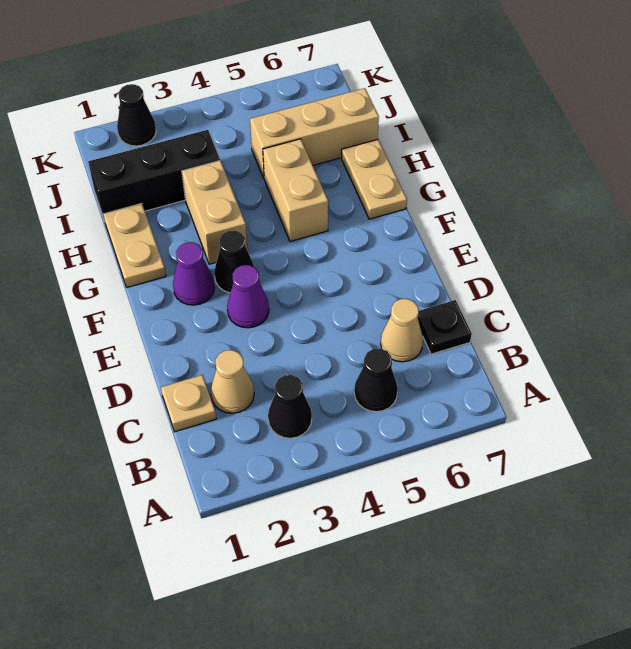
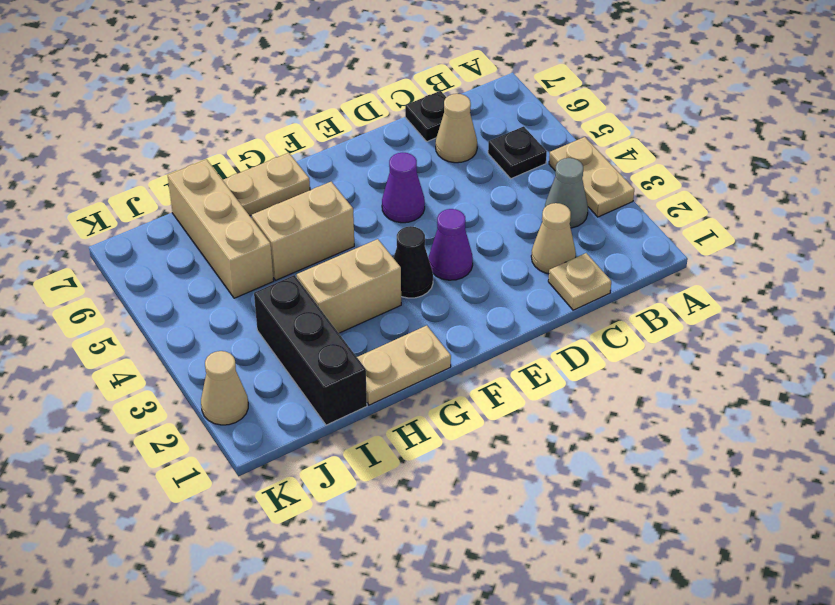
none -> tan plate A3:A4 level 1
black cone B3 level 1 -> grey cone B3 level 1
black cone B5 level 1 -> black plate B5 level 1
purple cone F2 level 1 -> purple cone E5 level 1
black cone K2 level 1 -> tan cone K2 level 1

